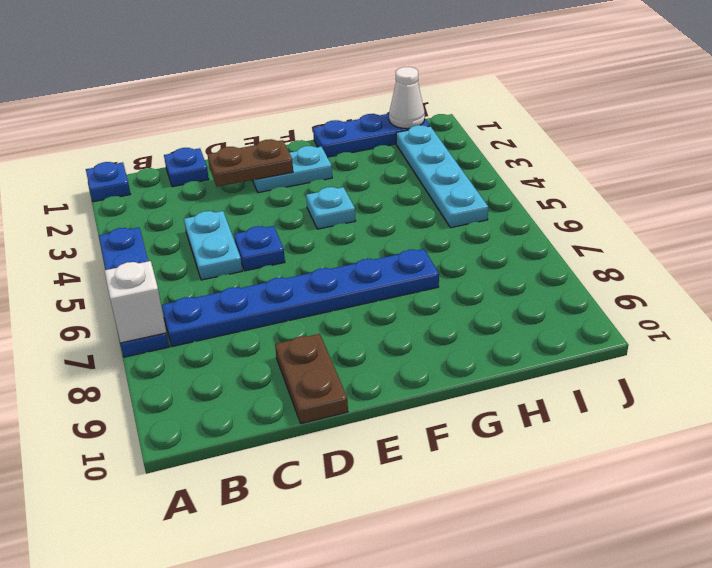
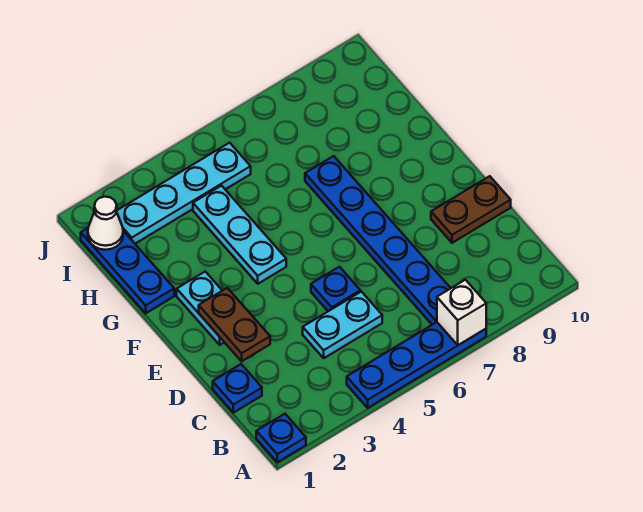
cyan plate F4 level 1 -> cyan plate F4:H4 level 1

